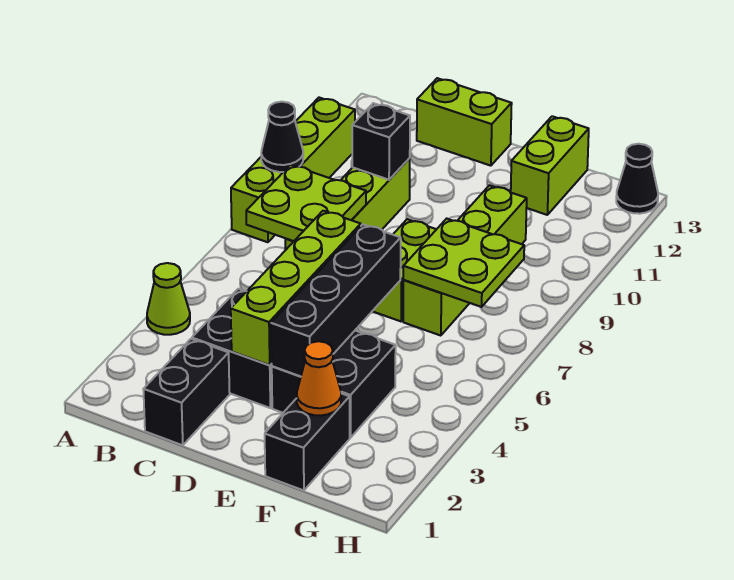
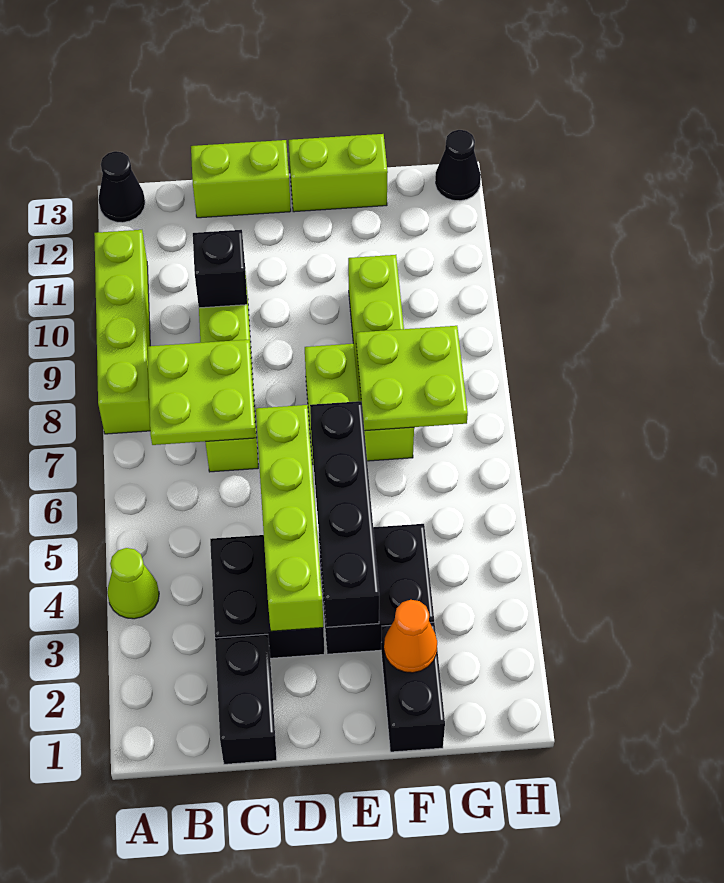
black cone A9 level 2 -> black cone A13 level 1
lime brick F12:F13 level 1 -> lime brick E13:F13 level 1

